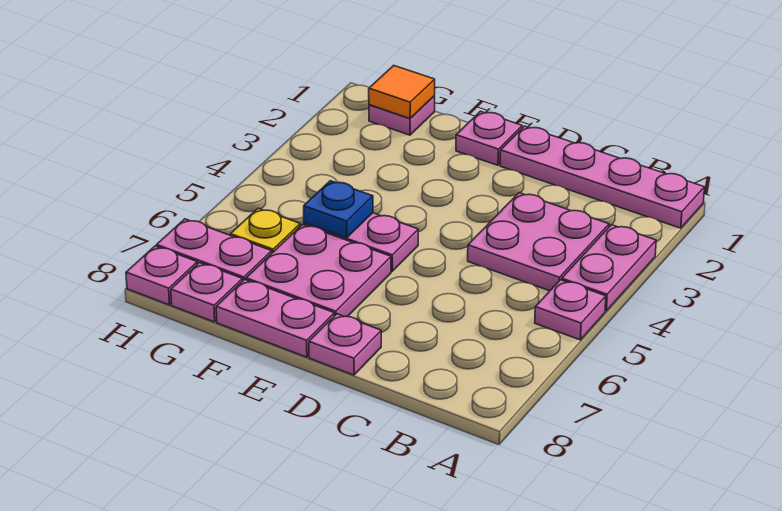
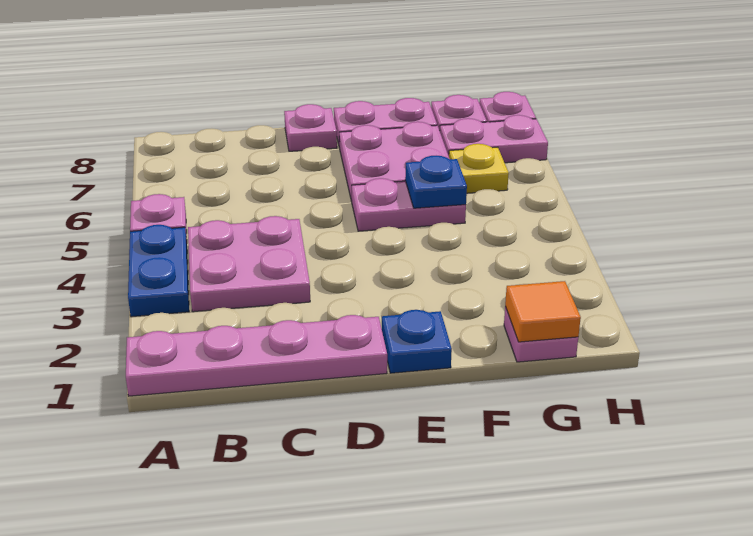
pink plate A3:A4 level 1 -> blue plate A3:A4 level 1
pink plate E1 level 1 -> blue plate E1 level 1

